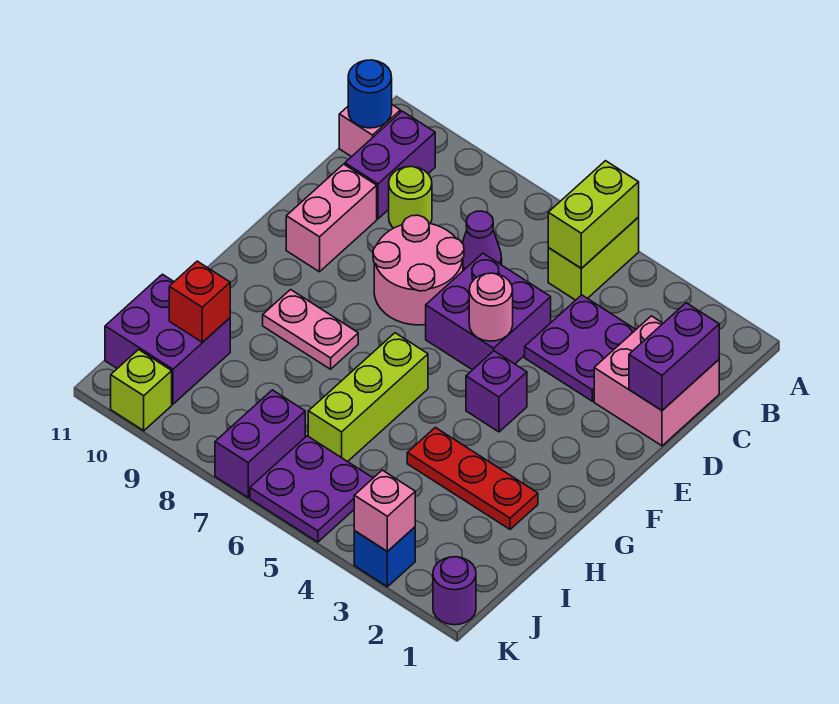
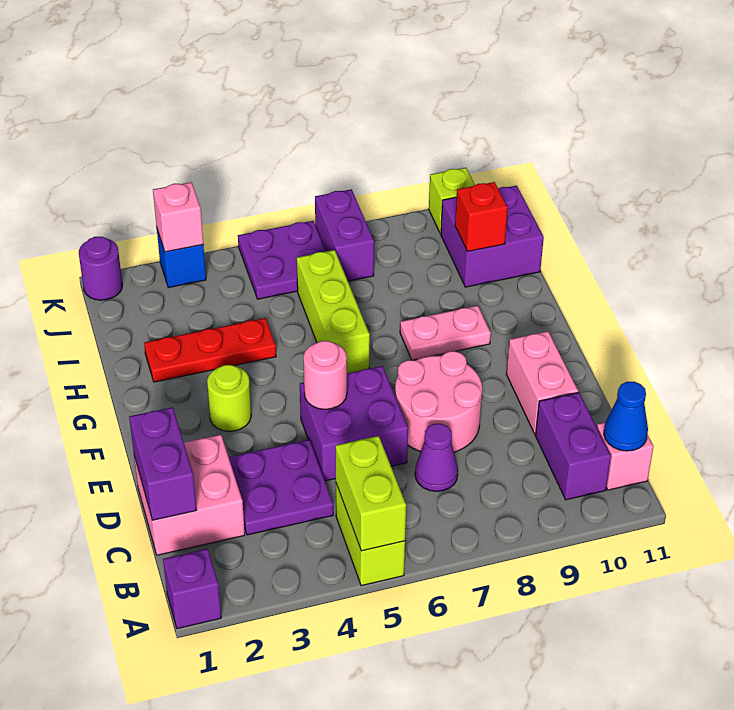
blue round brick B11 level 2 -> blue cone B11 level 2
lime round brick C9 level 1 -> lime round brick F3 level 1
purple brick F4 level 1 -> purple brick A1 level 1

